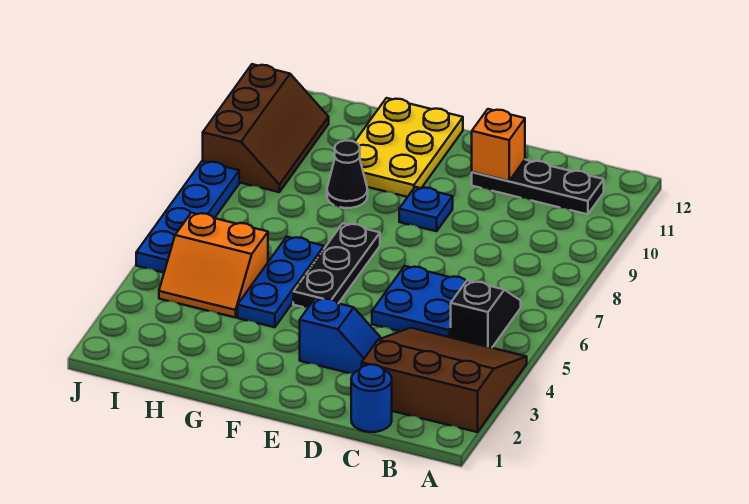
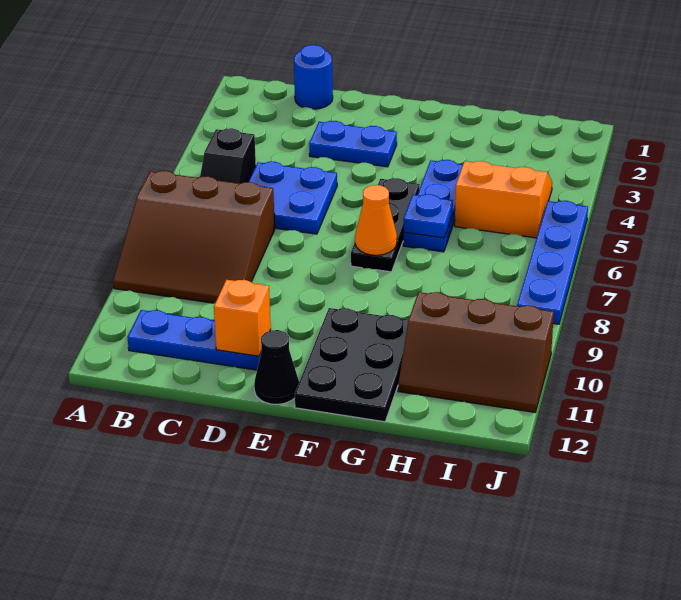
brown slope A2:C4 level 1 top 2 -> brown slope A7:C9 level 1 top 7
black plate B11:D11 level 1 -> blue plate B11:D11 level 1
blue slope D3:E3 level 1 top E -> blue plate D3:E3 level 1
blue plate E9 level 1 -> blue plate G6 level 2
none -> orange cone F7 level 2
yellow plate F10:G12 level 1 -> black plate F10:G12 level 1
black cone G9 level 1 -> black cone E12 level 1
brown slope I9:J11 level 1 top J -> brown slope H10:J11 level 1 top 10

